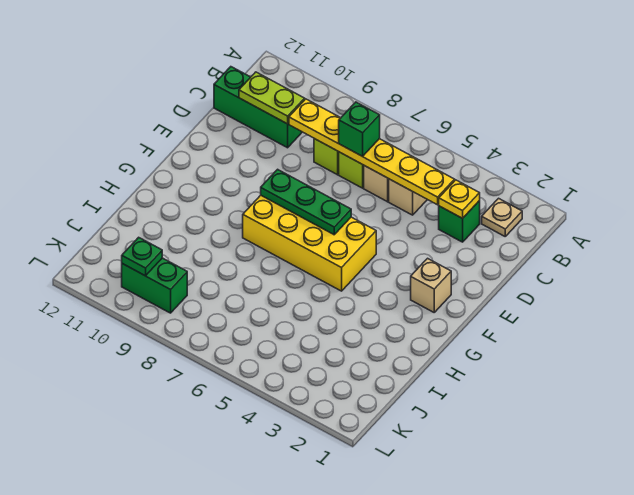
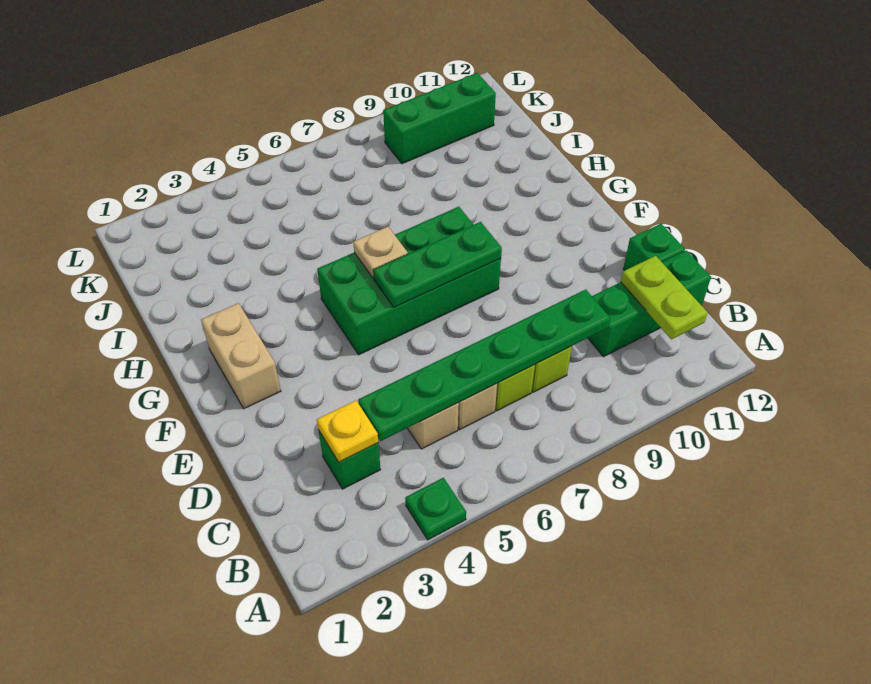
tan plate B2 level 1 -> tan plate G6 level 2
yellow plate C4:C9 level 2 -> green plate C4:C9 level 2
green brick C7 level 3 -> green brick D12 level 1
lime plate C10:C11 level 2 -> lime plate B11:C11 level 2
tan brick F2 level 1 -> tan brick F2:G2 level 1
yellow brick F5:G8 level 1 -> green brick F5:G8 level 1
green brick K9:K10 level 1 -> green brick K9:K11 level 1
green plate K10 level 2 -> green plate A4 level 1

